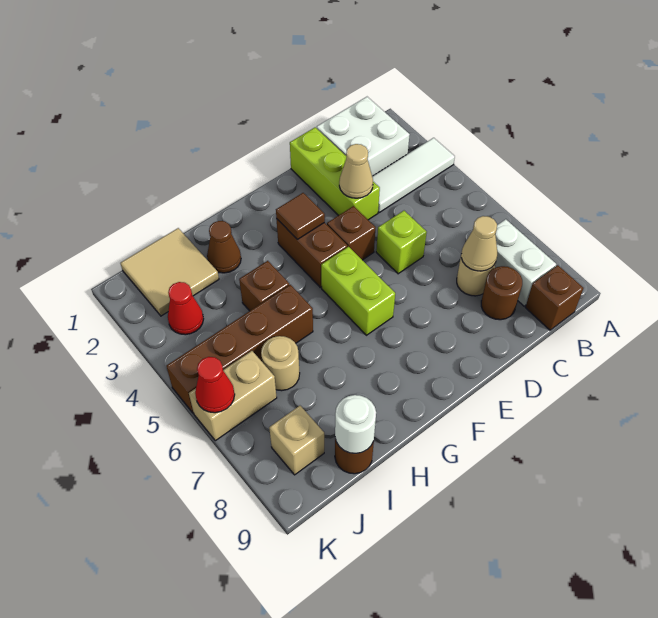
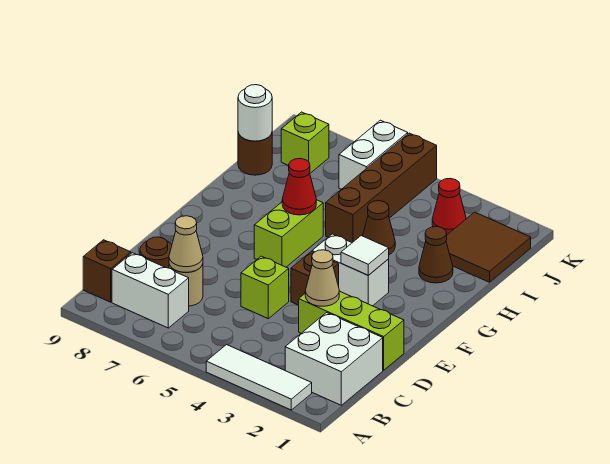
white tile A3:C3 level 1 -> white tile A2:A4 level 1
brown brick F3:F4 level 1 -> white brick F3:F4 level 1
brown tile F3 level 2 -> white tile F3 level 2
lime brick F5:F6 level 1 -> lime brick F6:G6 level 1
brown brick H4 level 1 -> brown cone H4 level 1
tan tile I1:J2 level 1 -> brown tile I1:J2 level 1
tan round brick I6 level 1 -> none
tan brick J6:K6 level 1 -> white brick J6:K6 level 1
tan brick J8 level 1 -> lime brick J8 level 1
red cone K6 level 2 -> red cone G6 level 2

